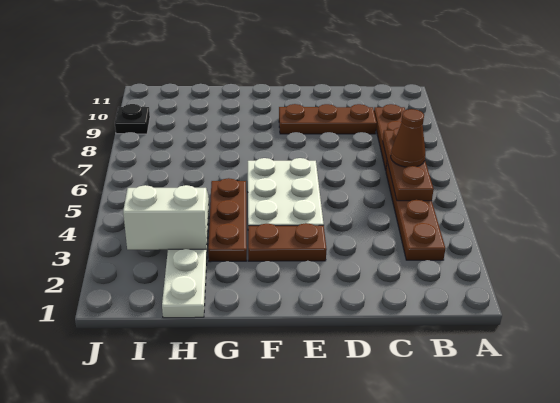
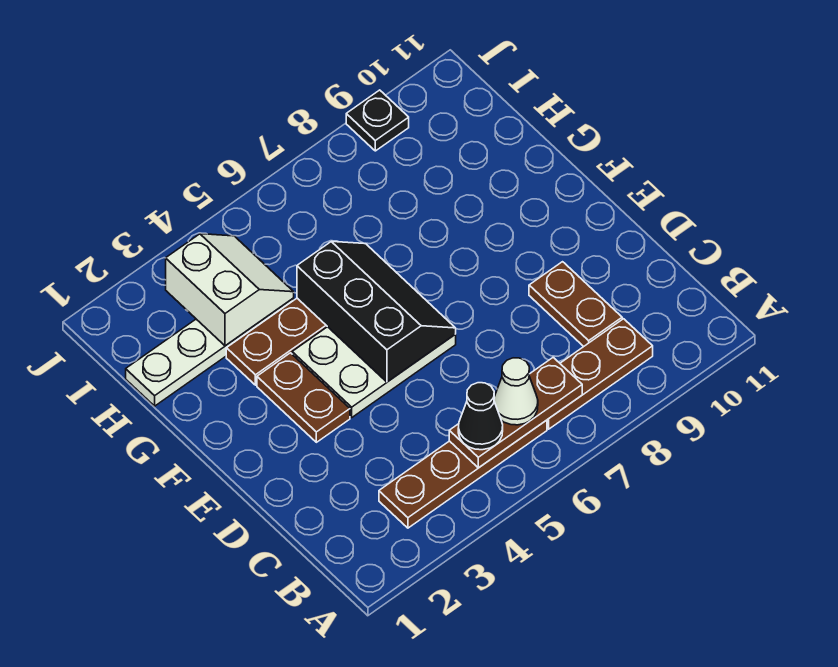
none -> black cone B5 level 3
brown cone B6 level 3 -> white cone B6 level 3
brown plate C9:E9 level 1 -> brown plate C9:D9 level 1
none -> black slope E5:G6 level 2 top 5

